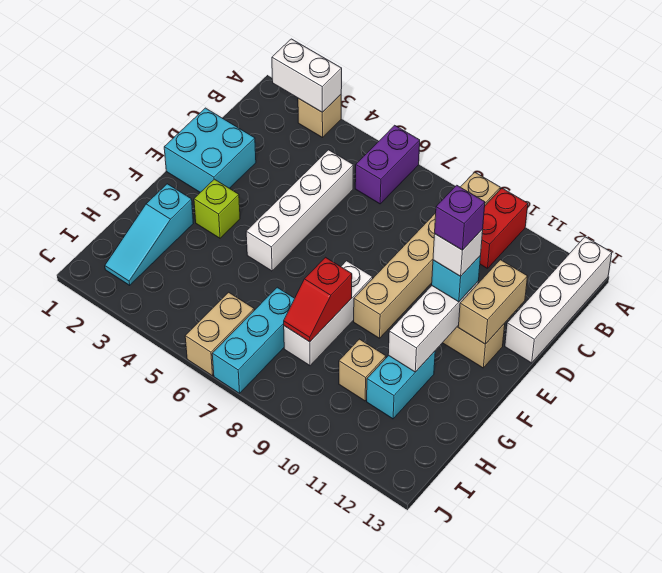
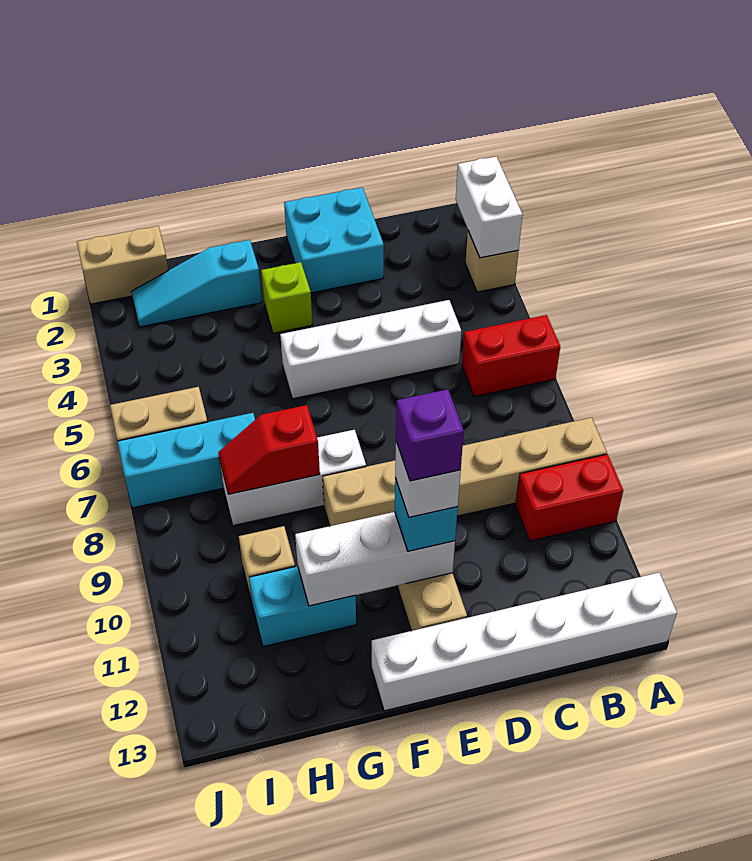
purple brick A6:B6 level 1 -> red brick A6:B6 level 1
white brick A13:D13 level 1 -> white brick A13:F13 level 1
tan brick D12:E12 level 2 -> tan brick I1:J1 level 1

